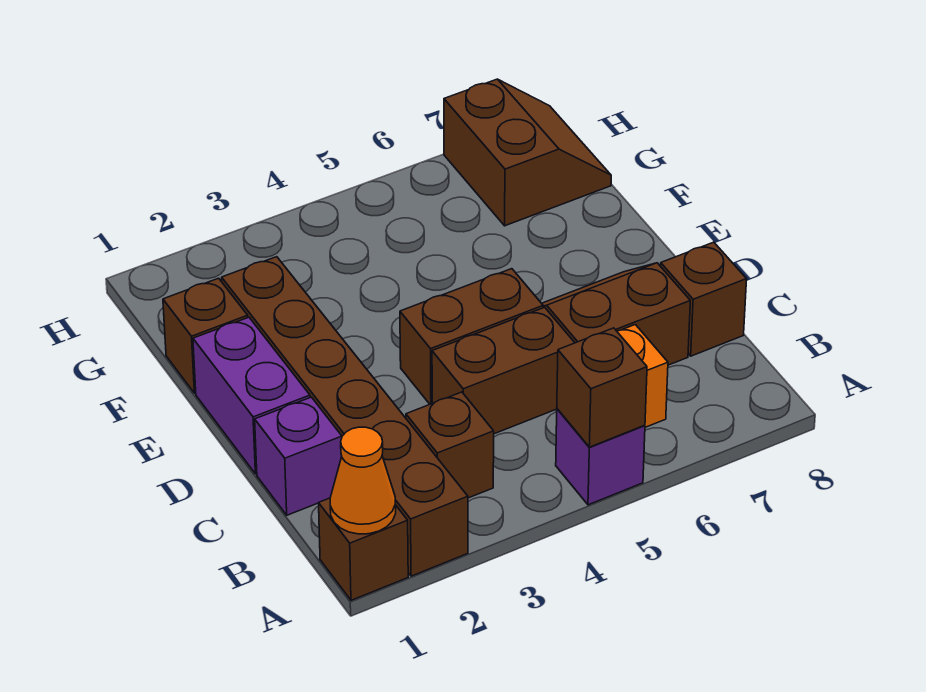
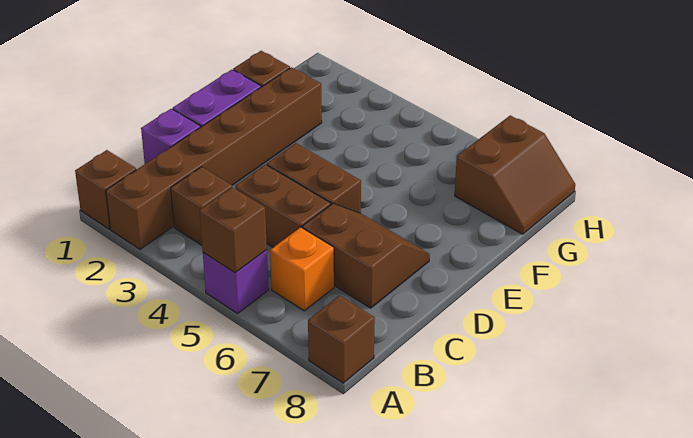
orange cone A1 level 2 -> none
brown brick C8 level 1 -> brown brick A8 level 1

